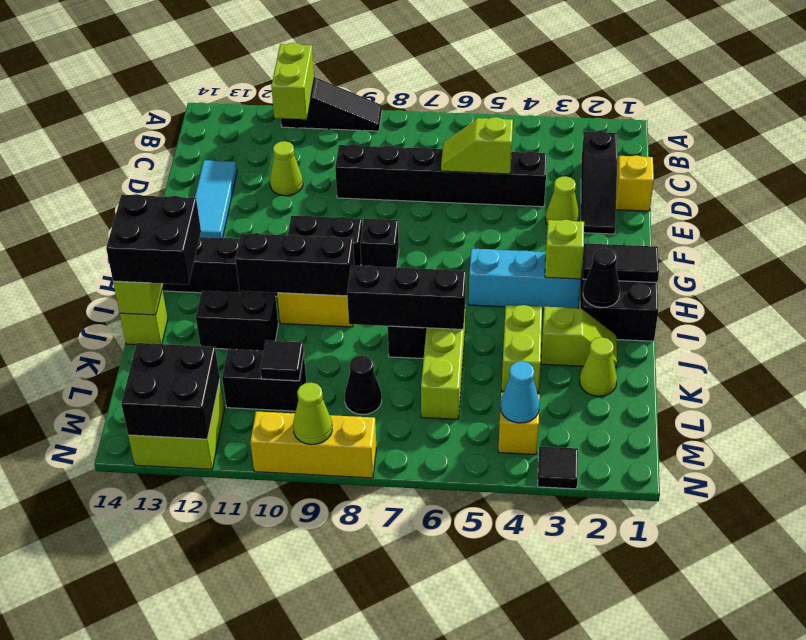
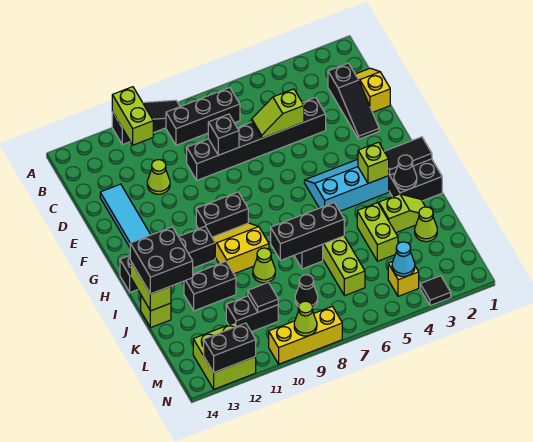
lime cone E3 level 1 -> lime cone J9 level 1
black brick G8 level 1 -> black brick D8 level 2
black brick I9:I11 level 2 -> black brick B7:B9 level 1
black brick M12:N13 level 2 -> black brick N12:N13 level 2

